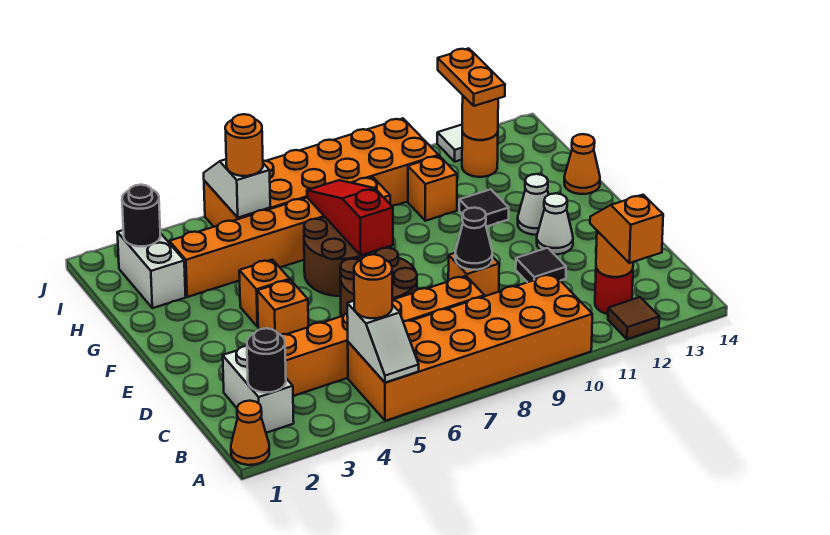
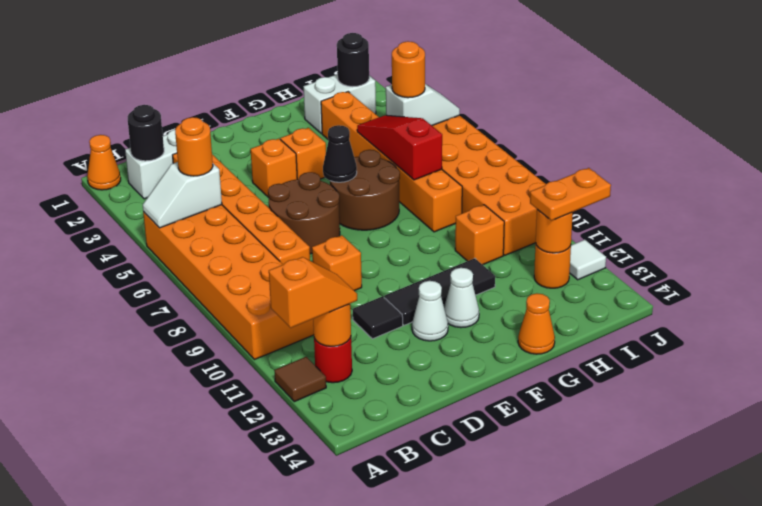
black cone D9 level 2 -> black cone F6 level 2
red slope F7:H7 level 2 top F -> red slope H5:H7 level 2 top 7
black tile G11 level 1 -> black tile E11:G11 level 1

